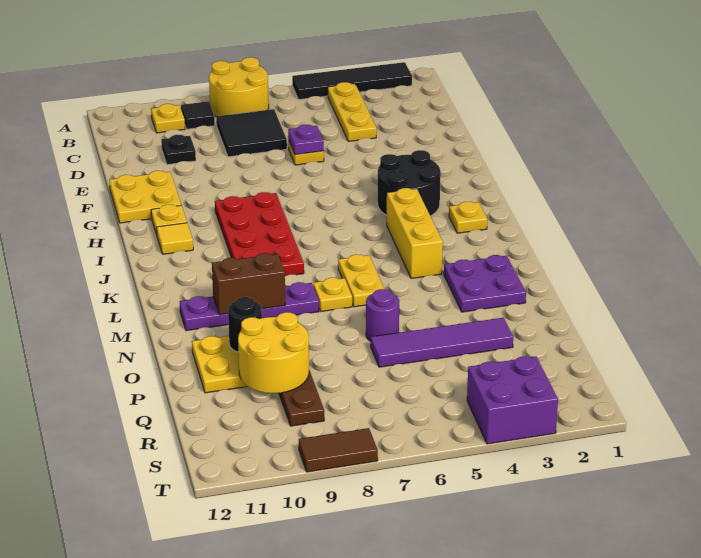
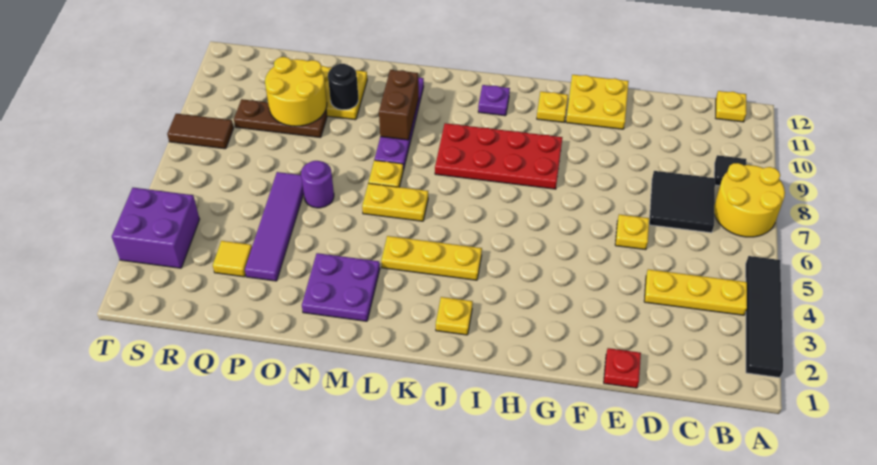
yellow plate B10 level 1 -> yellow plate B12 level 1
black plate D10 level 1 -> none
none -> red plate E1 level 1
purple plate E6 level 2 -> purple plate J11 level 1
black round brick H3:I4 level 1 -> none
yellow tile I11 level 1 -> yellow tile Q3 level 1
yellow brick J4:L4 level 1 -> yellow plate J4:L4 level 1
brown tile T8:T9 level 1 -> brown tile S8:T8 level 1

